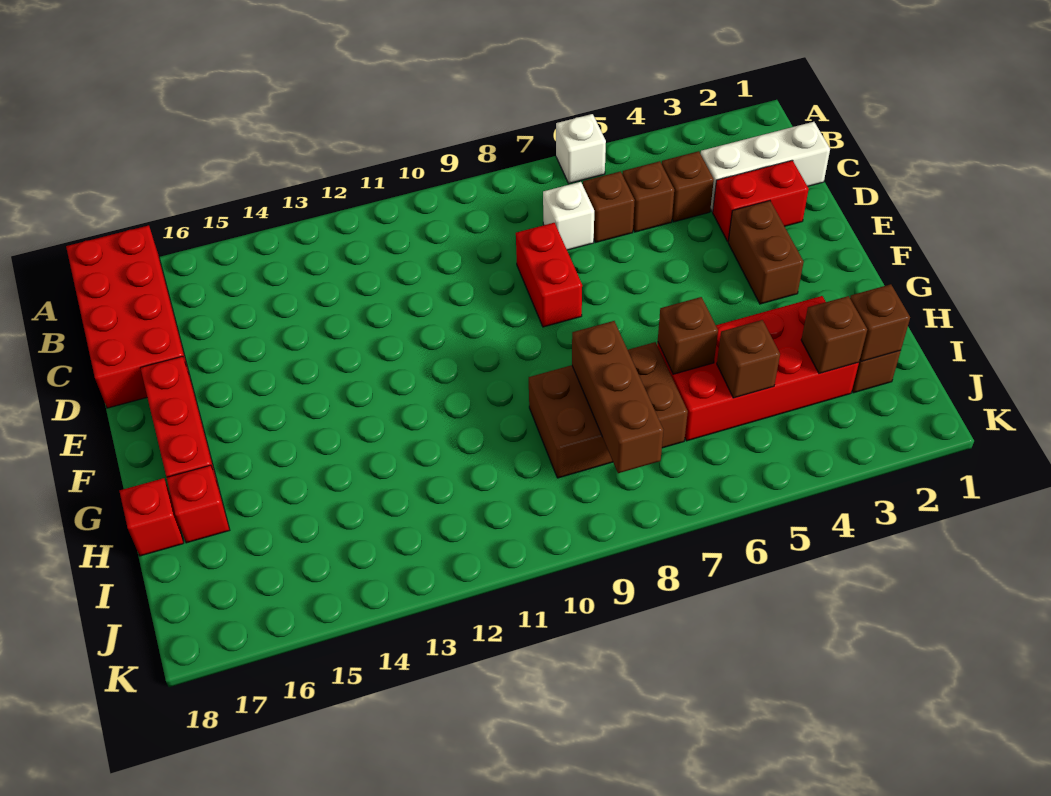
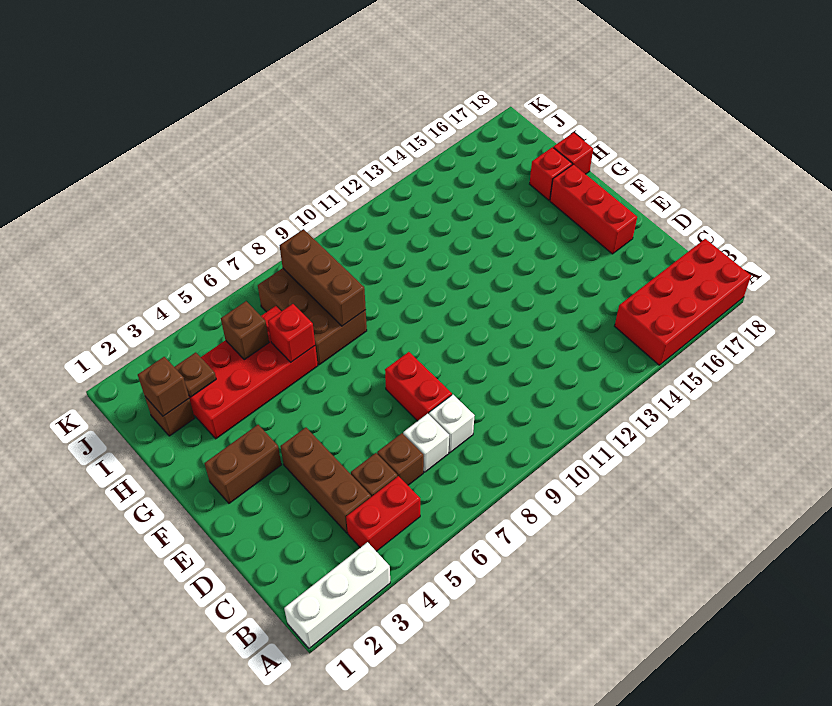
white brick A6 level 1 -> white brick C8 level 1
red brick A17:D18 level 1 -> red brick A15:B18 level 1
white brick C1:C3 level 1 -> white brick A1:A3 level 1
brown brick C4 level 1 -> brown brick C4:E4 level 1
red brick D2:D3 level 1 -> red brick B4:B5 level 1
brown brick E3:F3 level 1 -> brown brick F2:F3 level 1
brown brick H6 level 2 -> red brick H6 level 2
brown brick H7:I9 level 1 -> brown brick H7:J8 level 1
brown brick I3 level 2 -> brown plate I3 level 2

